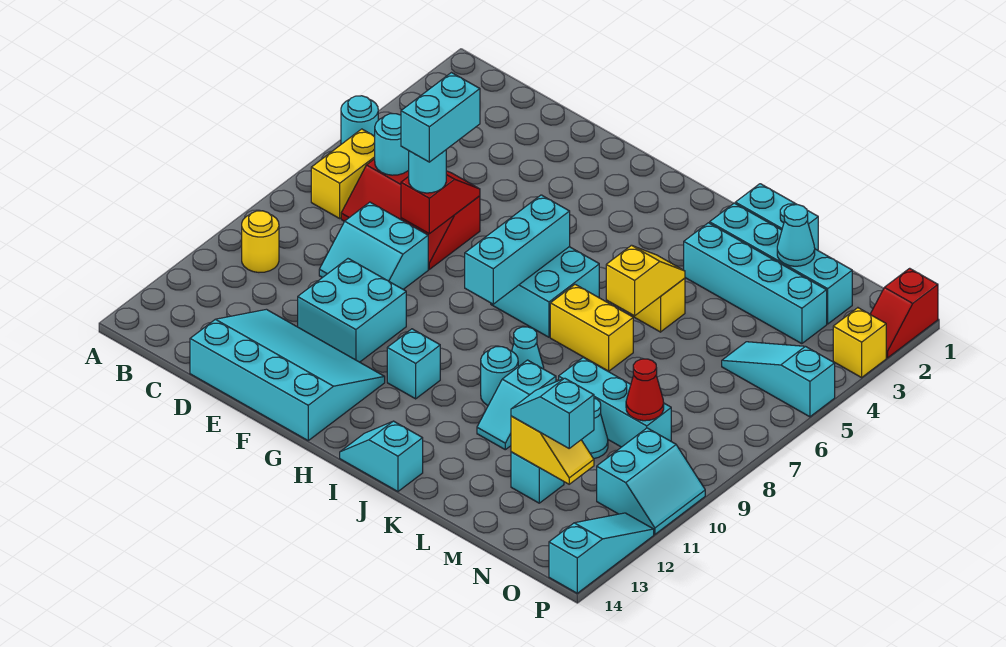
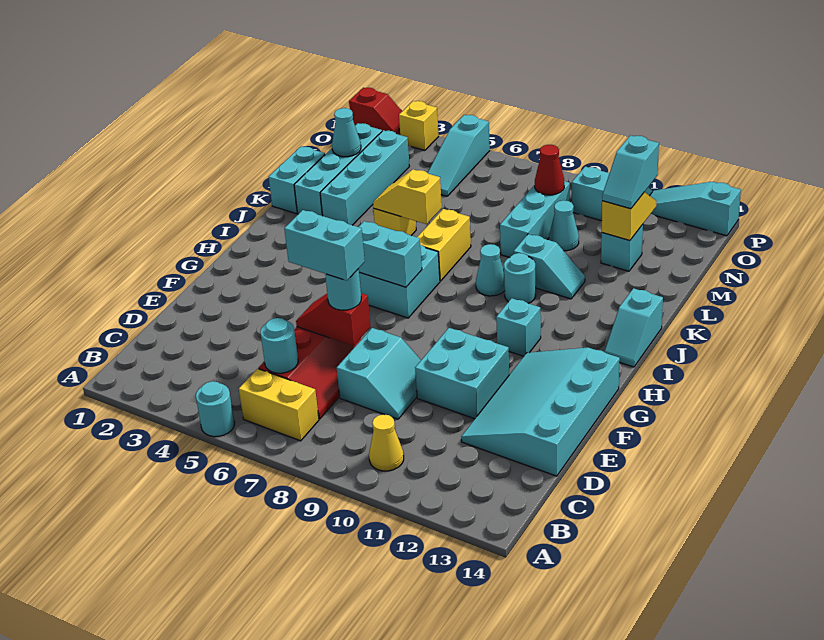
yellow round brick B10 level 1 -> yellow cone B10 level 1
cyan brick H6:H8 level 2 -> cyan brick H6:H7 level 2

